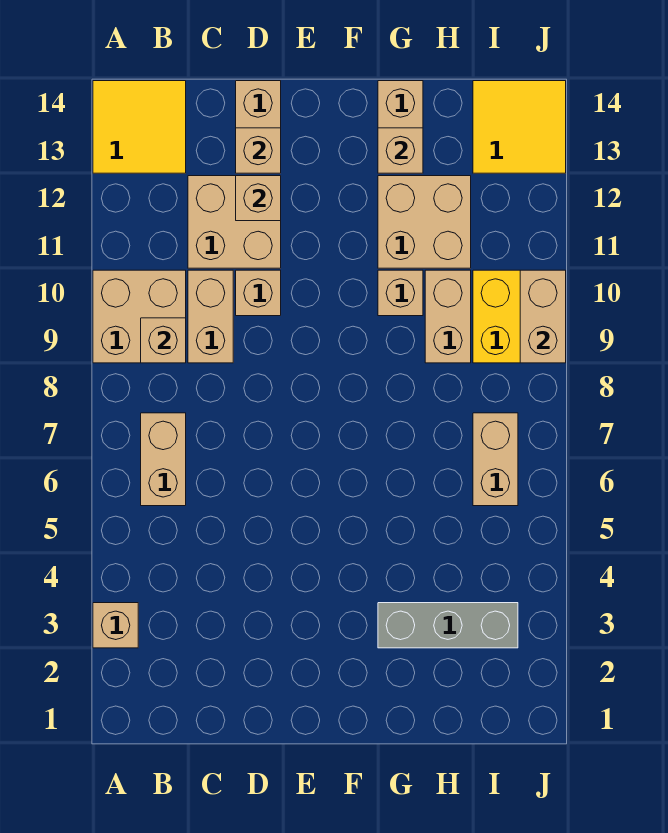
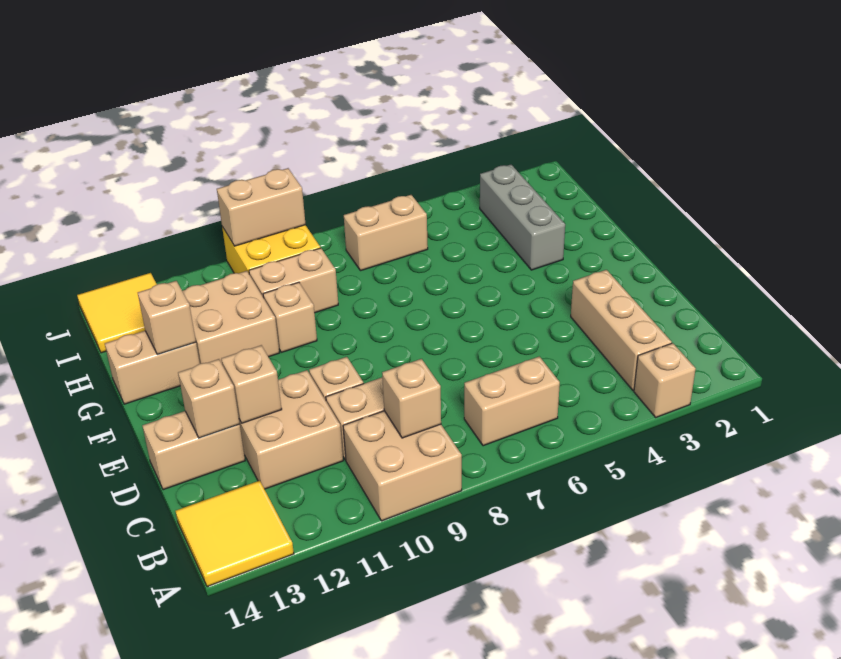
none -> tan brick B3:D3 level 1

